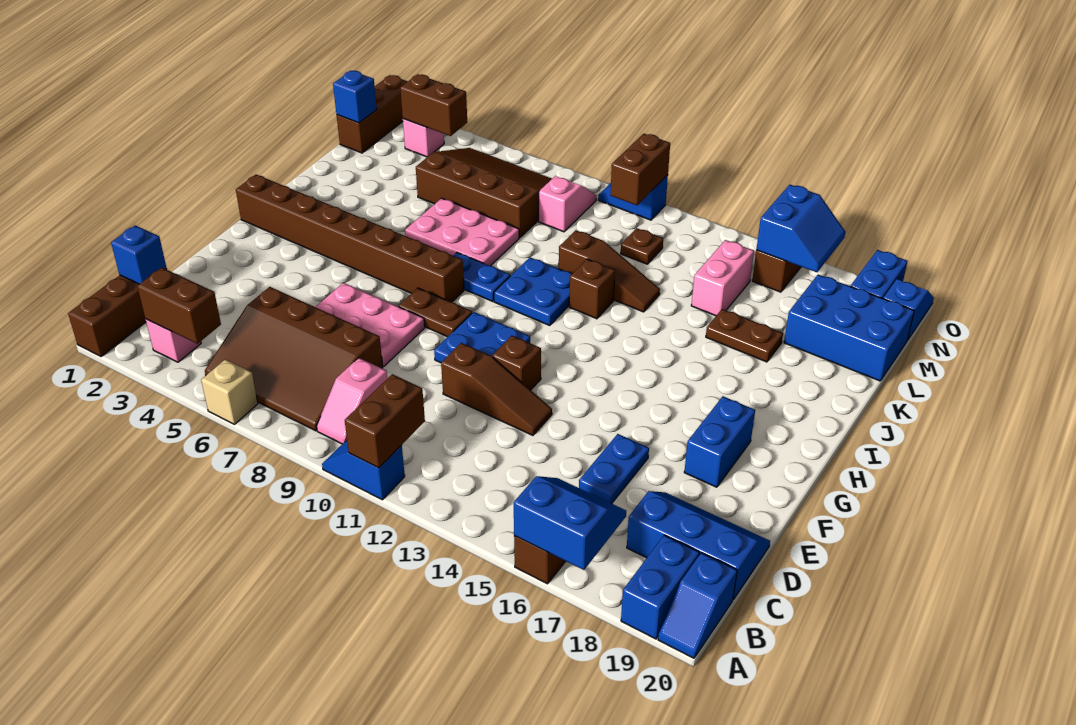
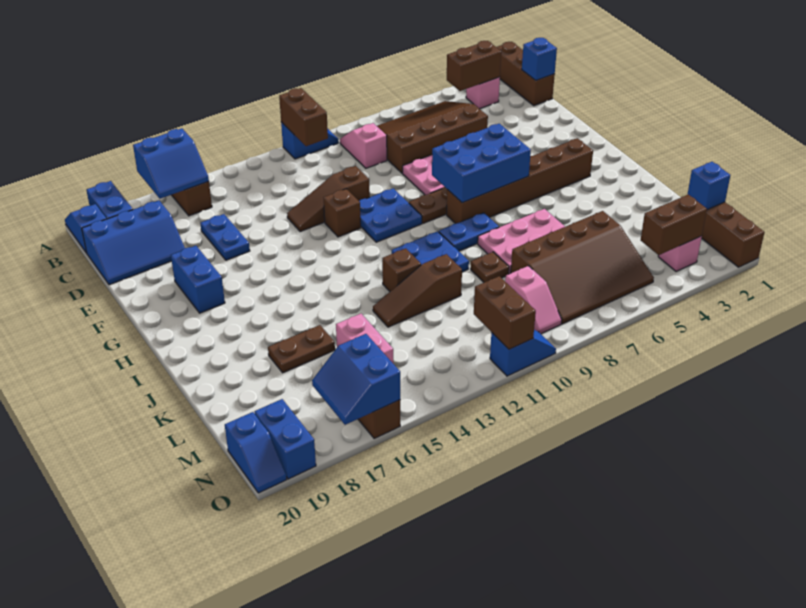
tan brick A6 level 1 -> none
brown brick H1:H8 level 1 -> brown brick H3:H8 level 1
blue brick L18:M20 level 1 -> blue brick G6:H8 level 2
brown plate M12 level 1 -> brown plate K9 level 1

